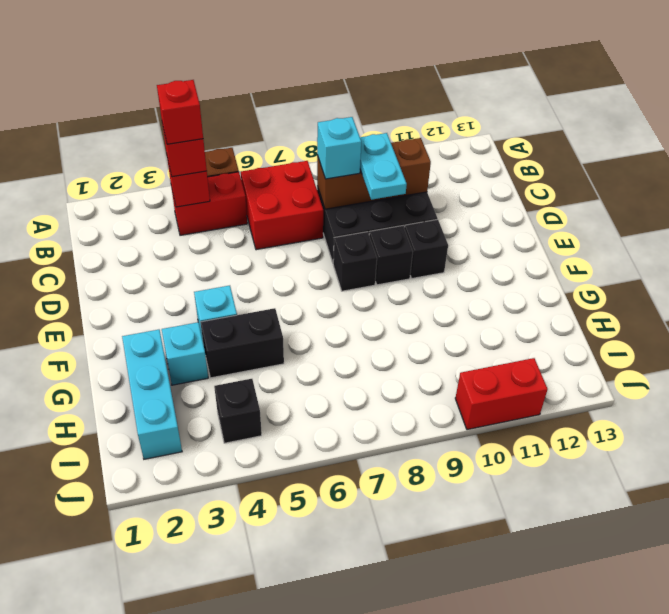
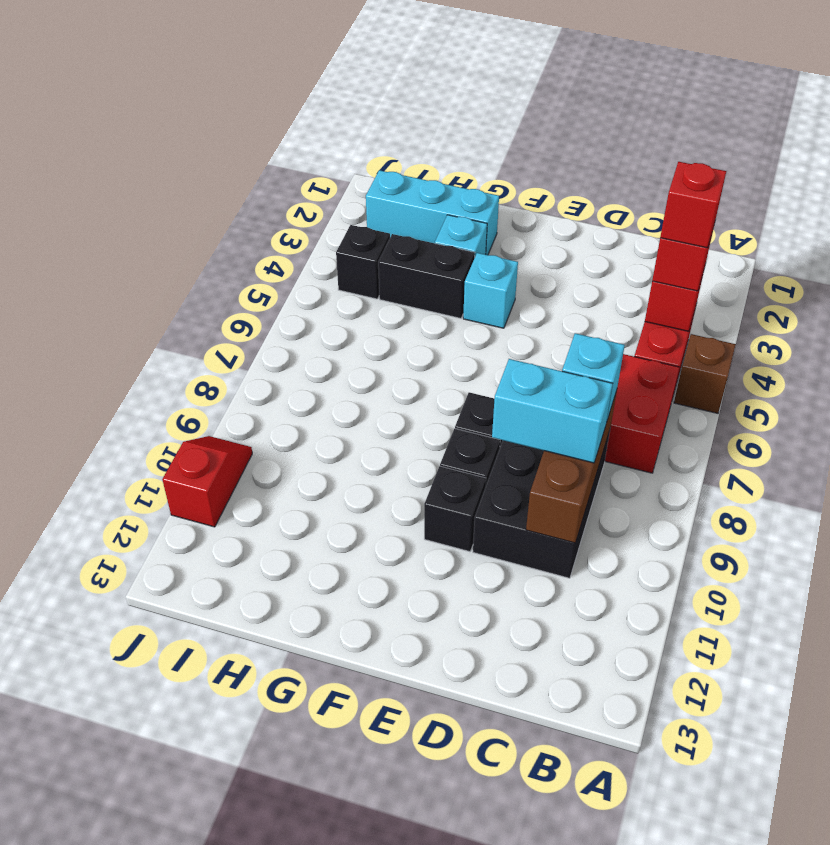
cyan plate C9:D9 level 3 -> cyan brick C9:D9 level 3
black brick G4:G5 level 1 -> black brick G4:H4 level 1
red brick J10:J11 level 1 -> red slope J10:J11 level 1 top 11

